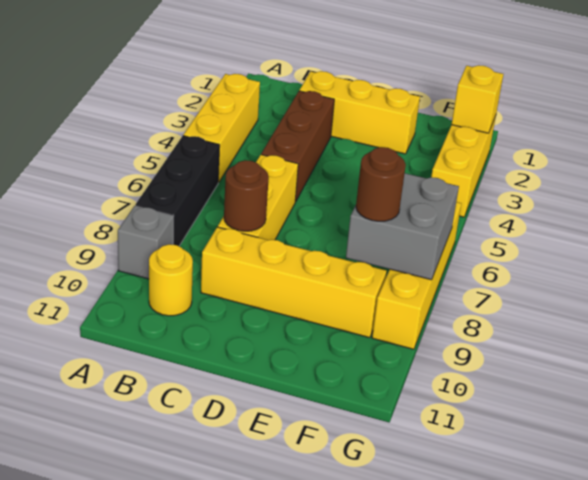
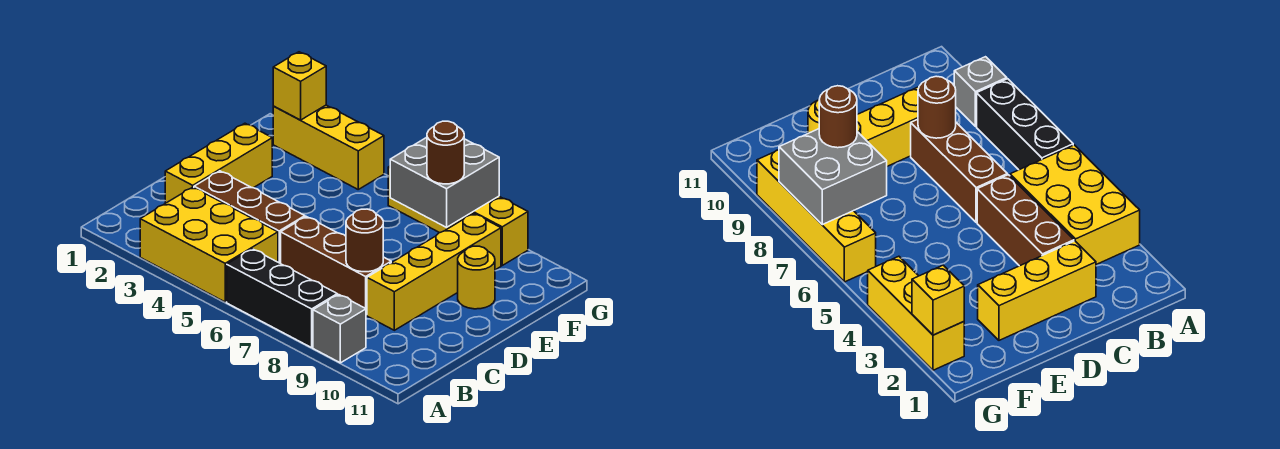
yellow brick A3:A5 level 1 -> yellow brick A3:B5 level 1
yellow round brick B10 level 1 -> yellow round brick E10 level 1
yellow brick C6:C8 level 1 -> brown brick C6:C8 level 1

